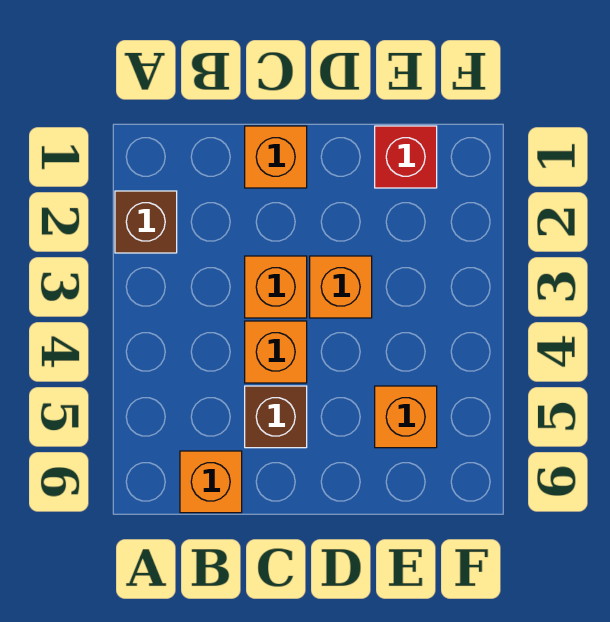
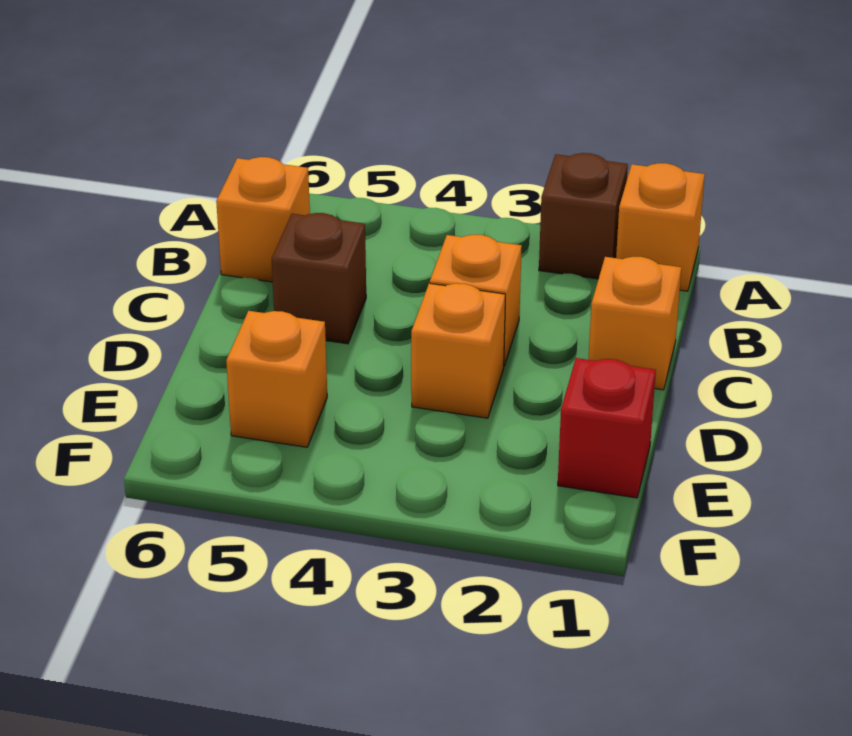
orange brick C4 level 1 -> orange brick A1 level 1

